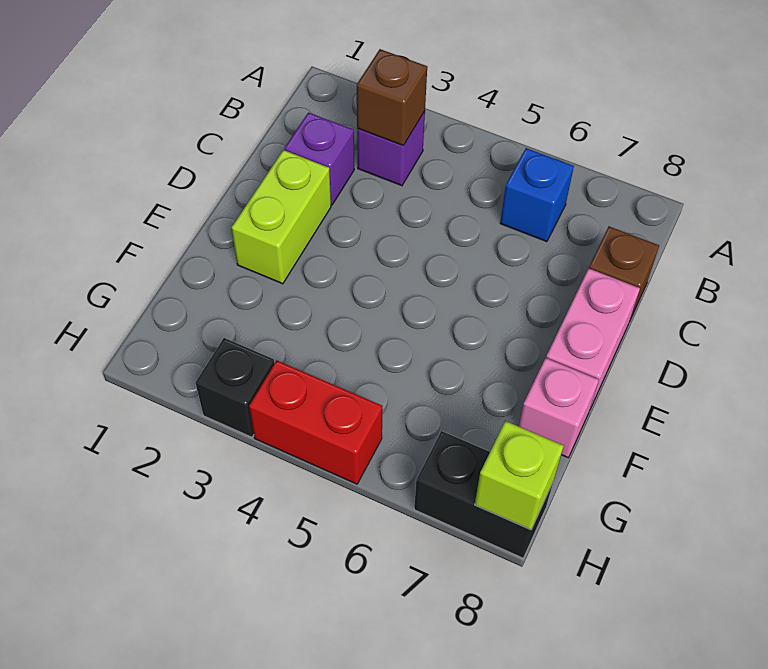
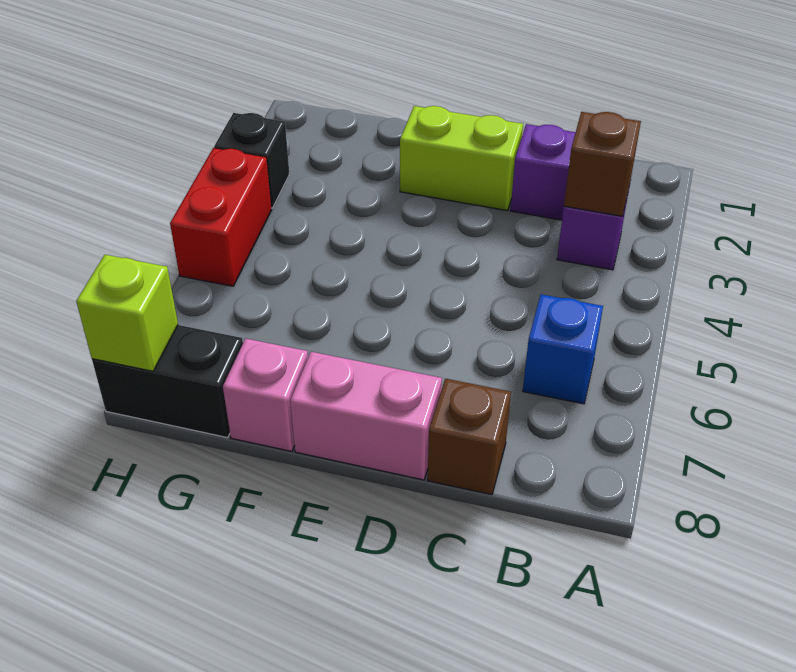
black brick H7:H8 level 1 -> black brick G8:H8 level 1

